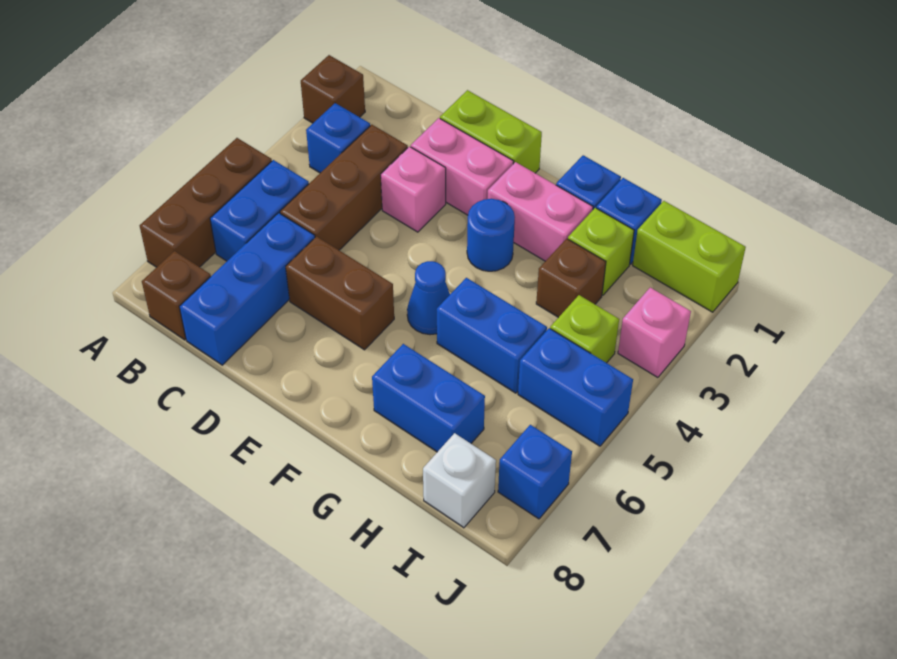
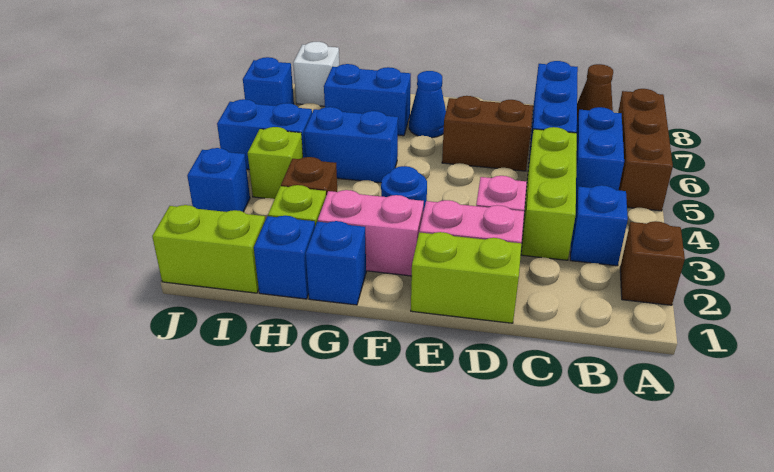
brown brick B8 level 1 -> brown cone B8 level 1
brown brick C3:C5 level 1 -> lime brick C3:C5 level 1
blue cone F5 level 1 -> blue cone F7 level 1
pink brick J3 level 1 -> blue brick J3 level 1

